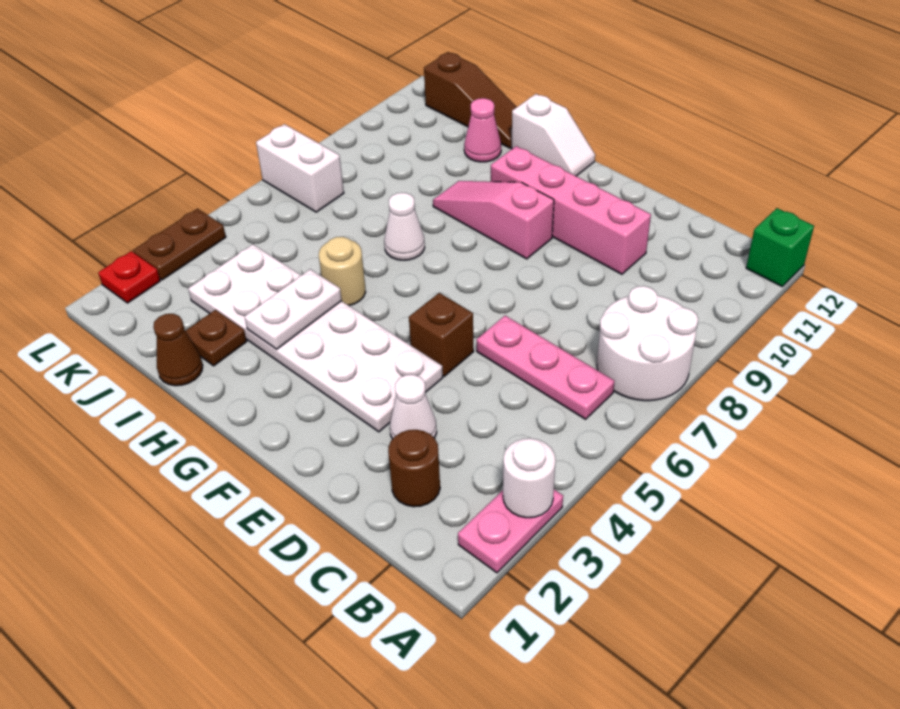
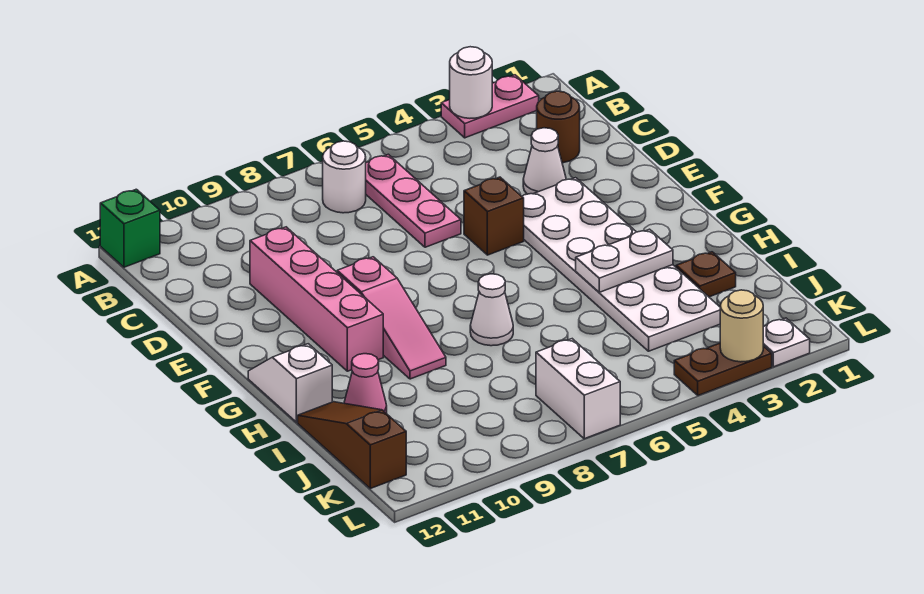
white round brick A7:B8 level 1 -> white round brick B7 level 1
tan round brick H5 level 1 -> tan round brick L3 level 2
brown cone I1 level 1 -> none
red plate L2 level 1 -> white plate L2 level 1

